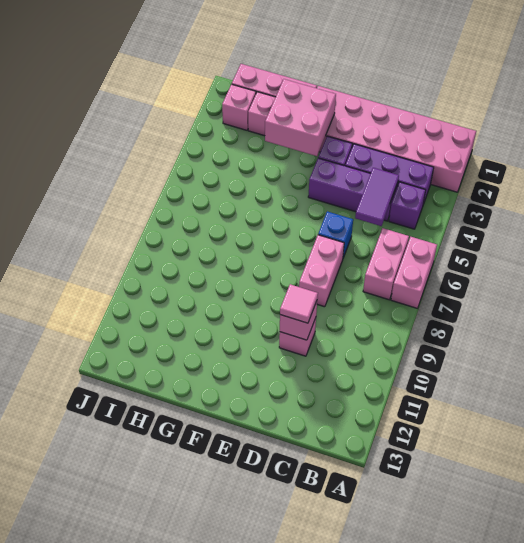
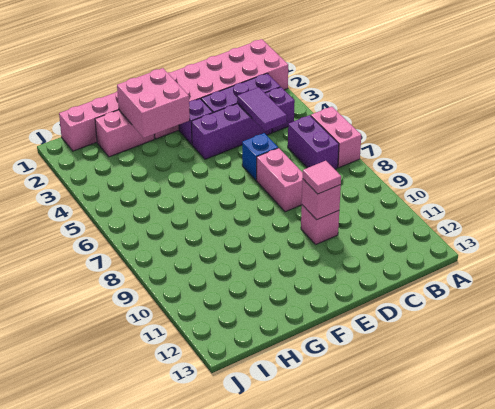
pink brick B6:B7 level 1 -> purple brick B6:B7 level 1
pink brick I2 level 1 -> none

